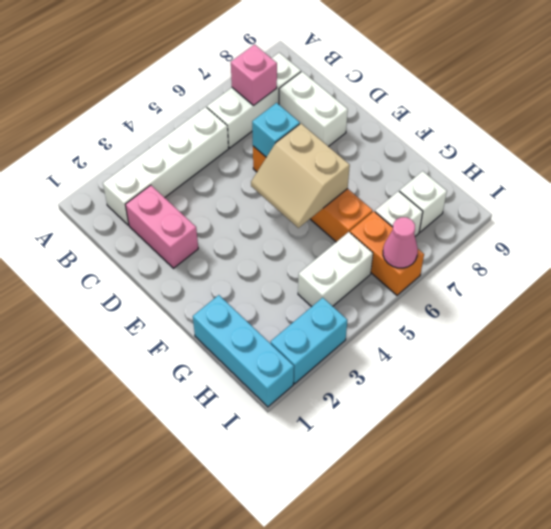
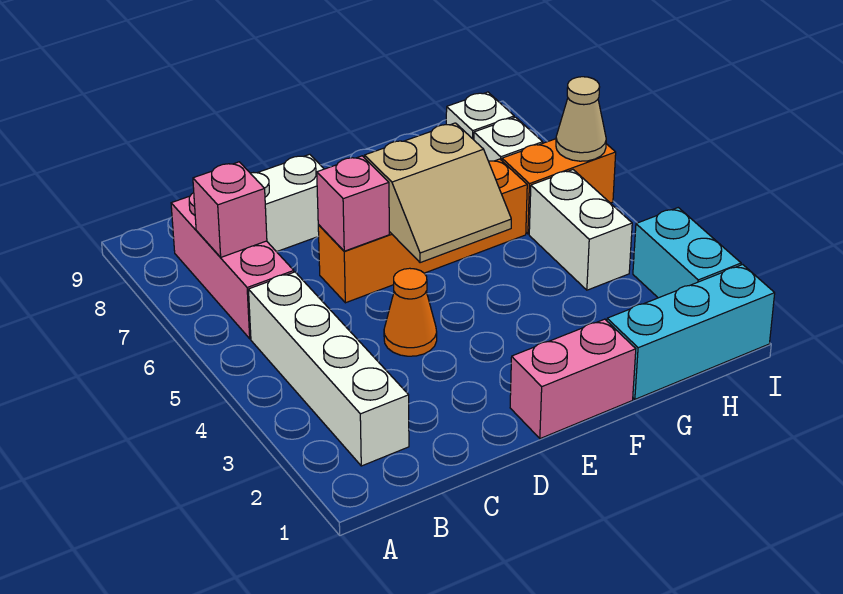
white brick B6:B8 level 1 -> pink brick B6:B8 level 1
pink brick C2:D2 level 1 -> pink brick E1:F1 level 1
none -> orange cone D4 level 1
cyan brick D6 level 2 -> pink brick D6 level 2
pink cone I6 level 2 -> tan cone I6 level 2

